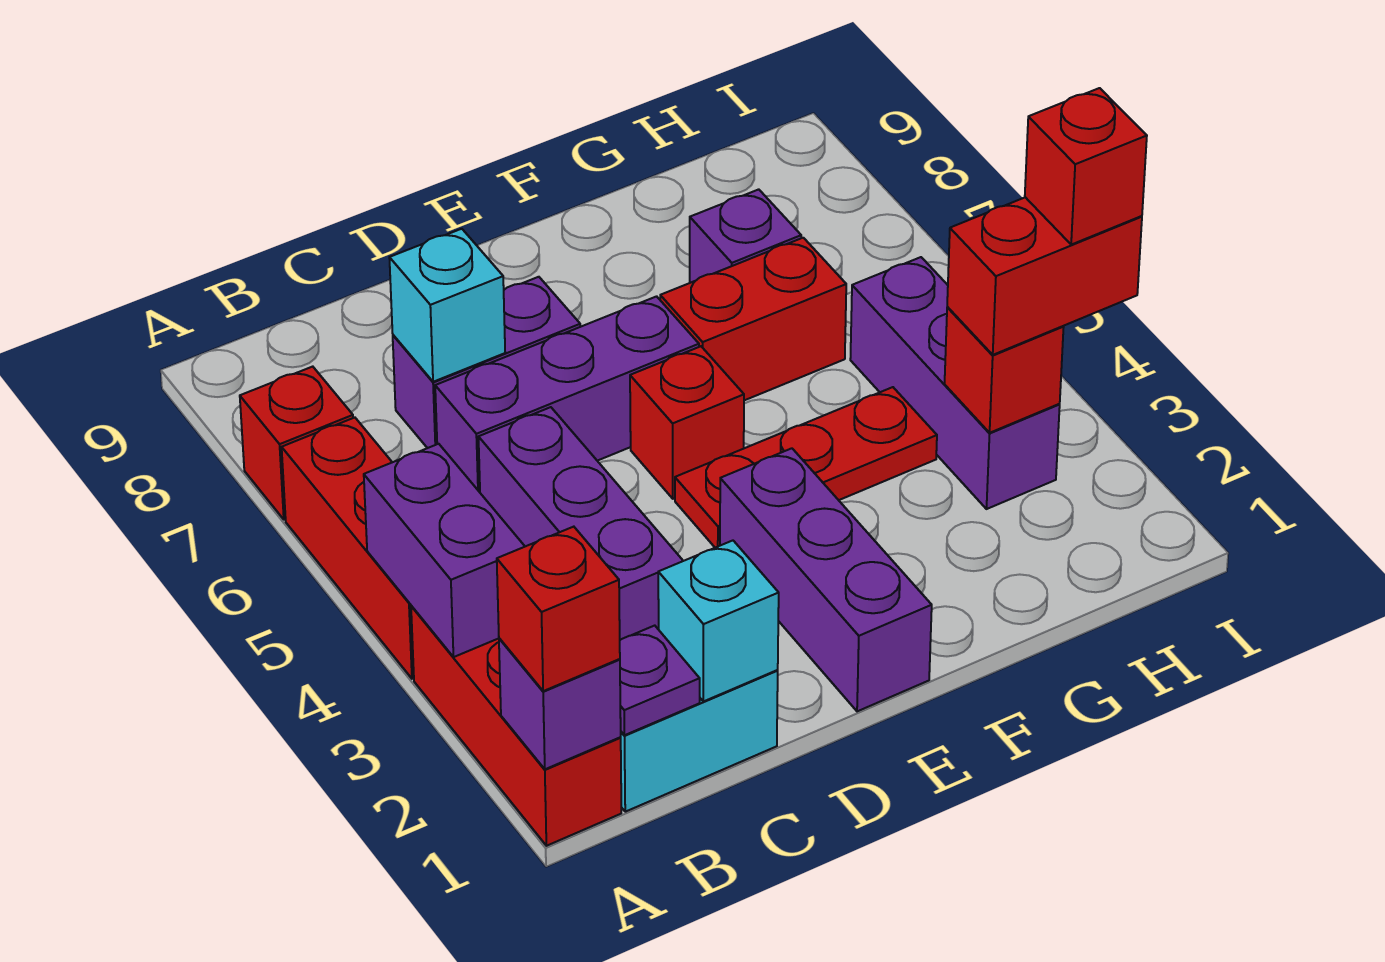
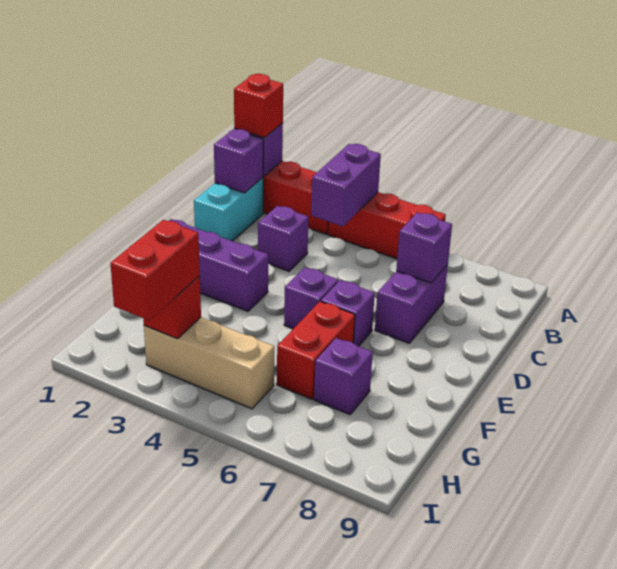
purple brick A3:A4 level 2 -> purple brick A4:B4 level 2
red brick A7 level 1 -> none
purple plate B1 level 2 -> purple brick B1 level 2
cyan brick C1 level 2 -> none
purple brick C3:C5 level 1 -> purple brick C3 level 1
purple brick C6:E6 level 1 -> purple brick E6 level 1
cyan brick C7 level 2 -> purple brick C7 level 2
red plate E4:G4 level 1 -> none
red brick E5 level 1 -> purple brick E5 level 1
purple brick H3:H5 level 1 -> tan brick H3:H5 level 1
red brick I3 level 4 -> none

